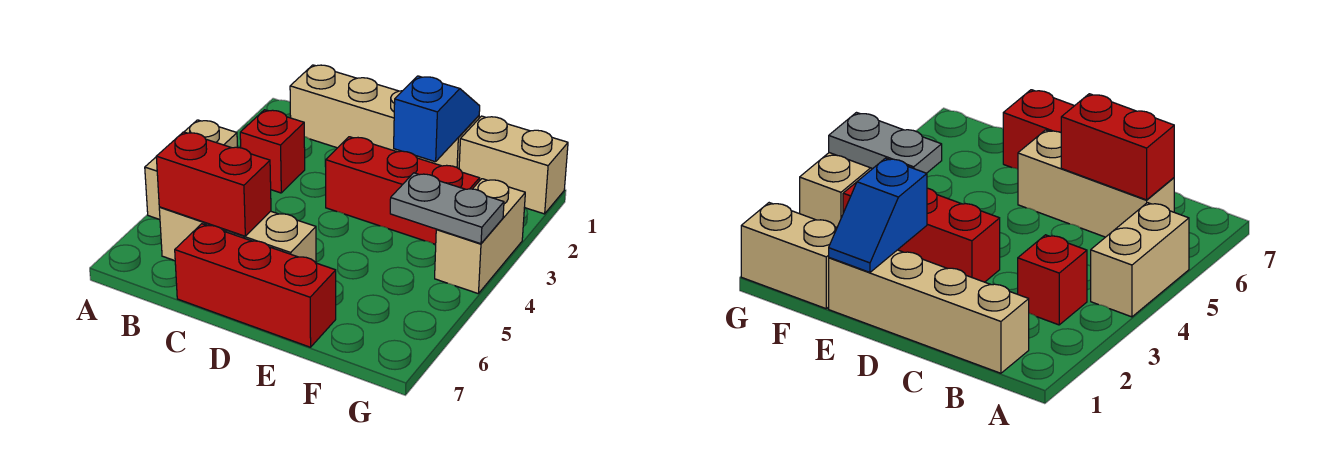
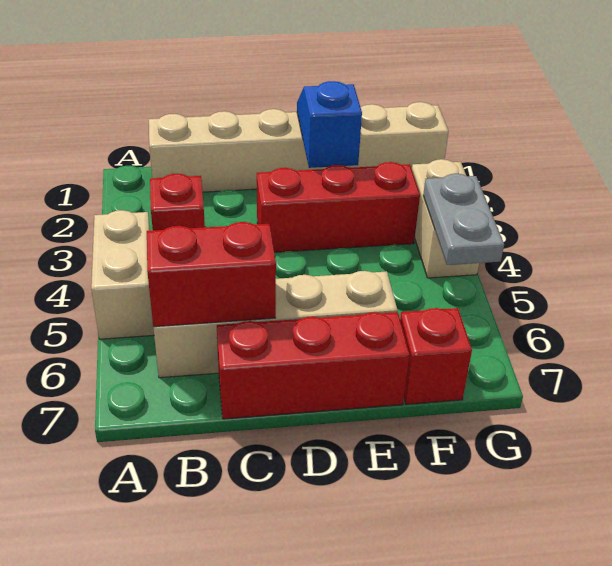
tan brick B6:D6 level 1 -> tan brick B6:E6 level 1
grey plate F4:G4 level 2 -> grey plate G4:G5 level 2
none -> red brick F7 level 1

